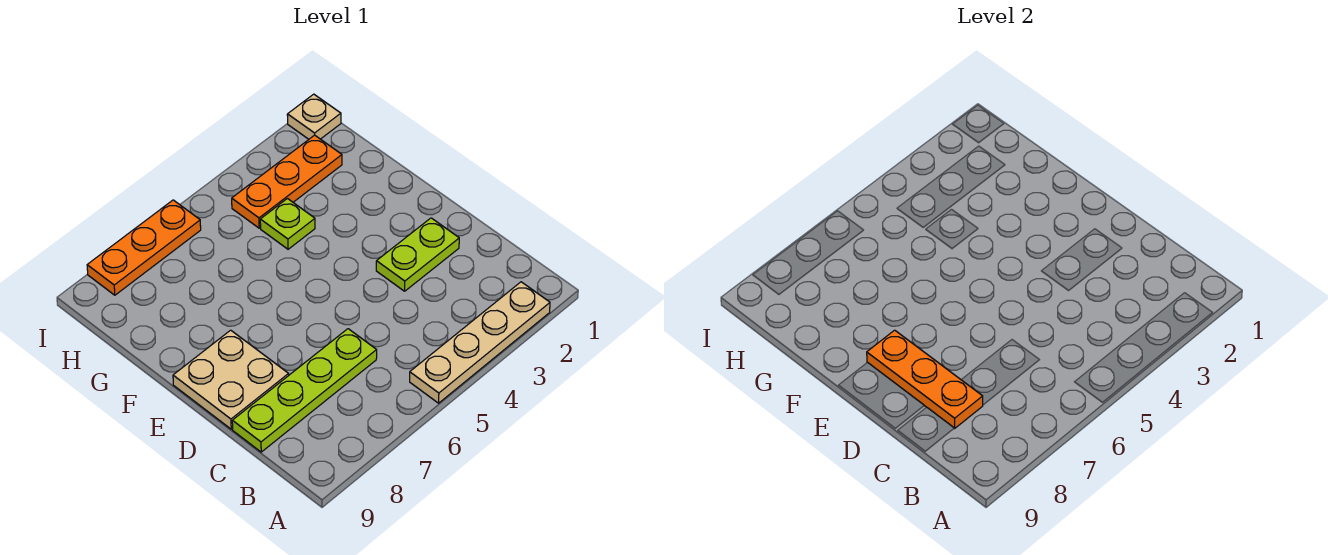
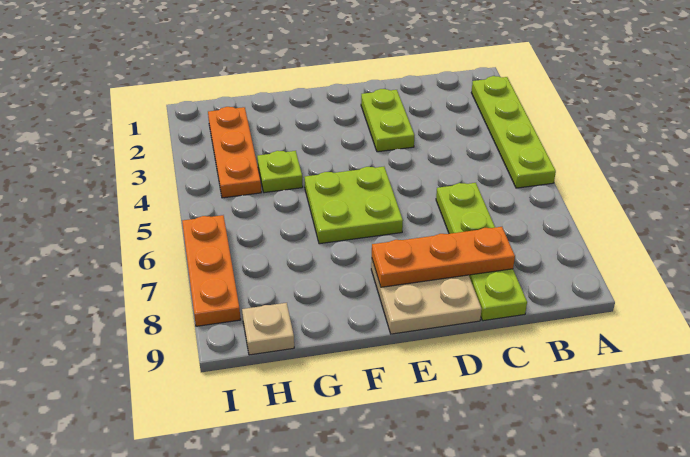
tan plate A2:A5 level 1 -> lime plate A2:A5 level 1
none -> lime plate E5:F6 level 1
tan plate I1 level 1 -> tan plate H9 level 1

